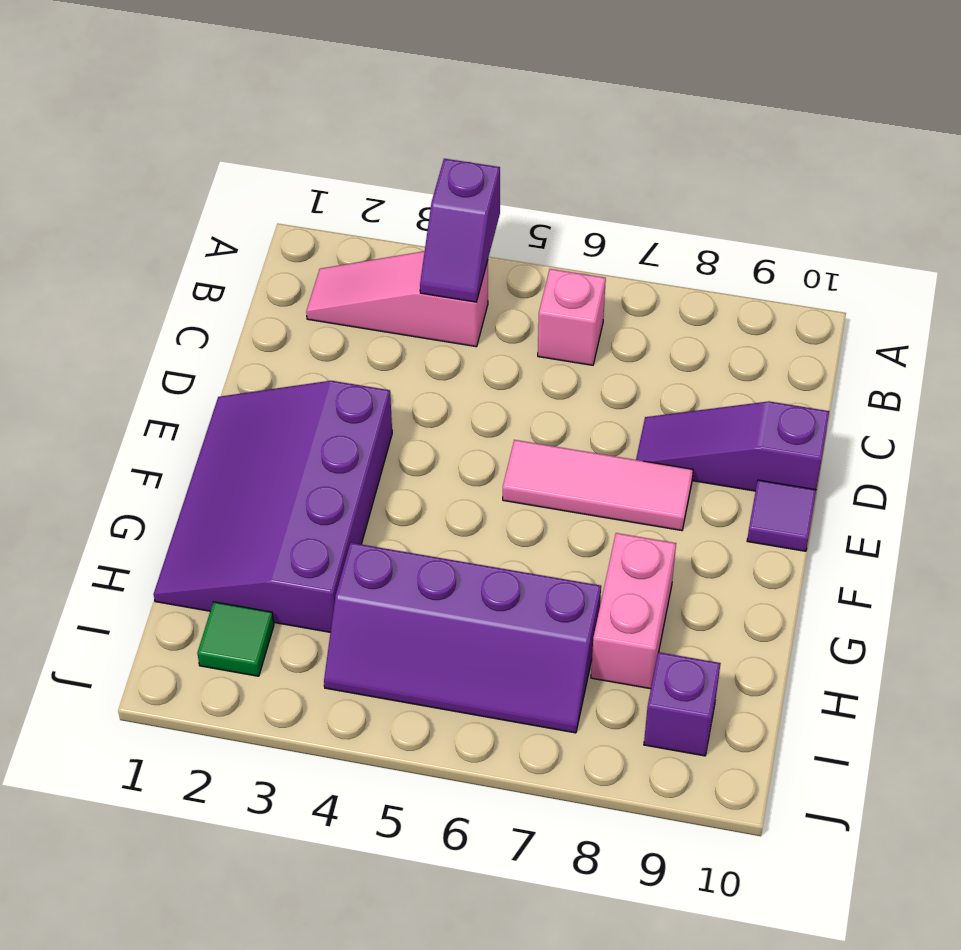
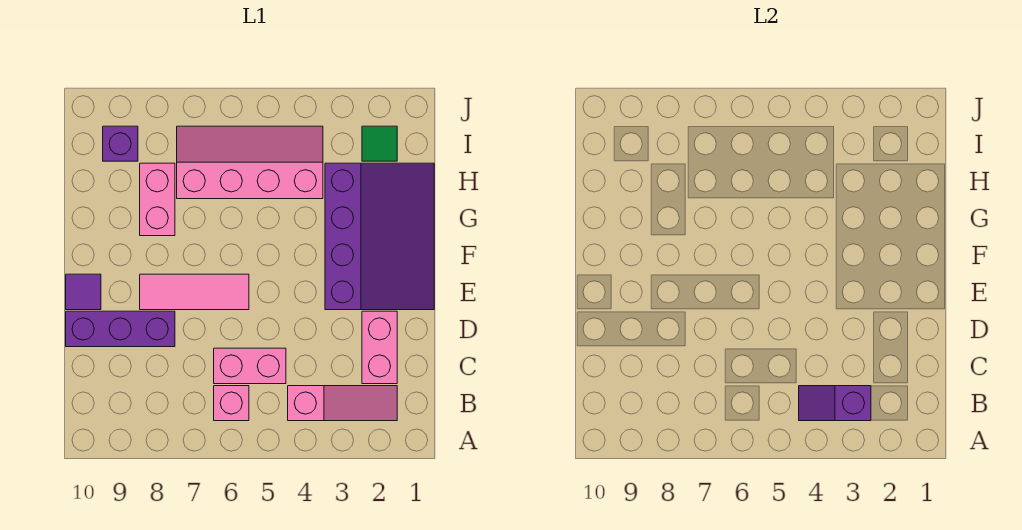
purple slope A4:B4 level 2 top A -> purple slope B3:B4 level 2 top 3
none -> pink brick C2:D2 level 1
none -> pink brick C5:C6 level 1
purple slope D8:D10 level 1 top 10 -> purple brick D8:D10 level 1
purple slope H4:I7 level 1 top H -> pink slope H4:I7 level 1 top H

